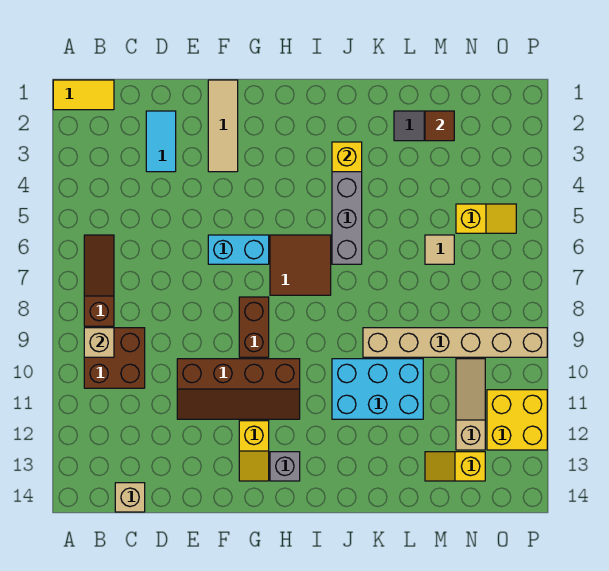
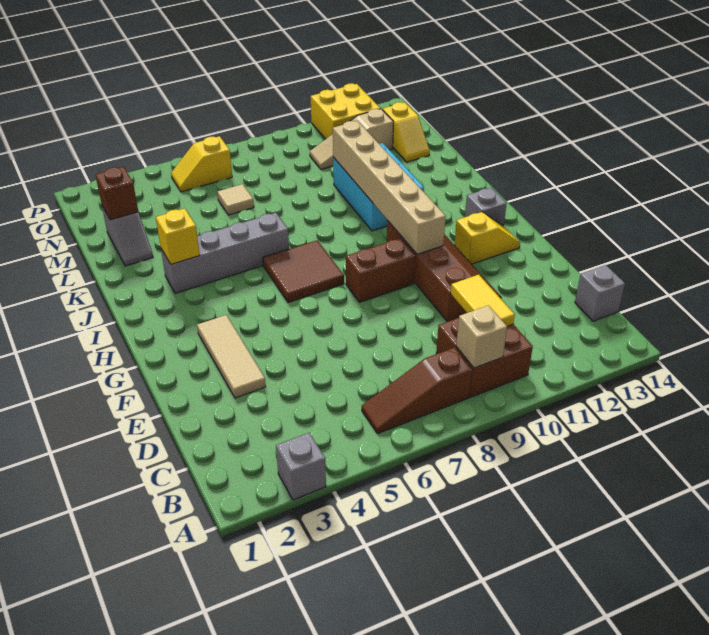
yellow tile A1:B1 level 1 -> yellow tile C10:D10 level 2
none -> grey brick A3 level 1
tan brick C14 level 1 -> grey brick C14 level 1
cyan tile D2:D3 level 1 -> none
tan tile F1:F3 level 1 -> tan tile E3:G3 level 1
cyan brick F6:G6 level 1 -> none
tan brick K9:P9 level 1 -> tan brick G10:L10 level 2
brown tile M2 level 2 -> brown brick M2 level 2
yellow slope N5:O5 level 1 top N -> yellow slope O5:O6 level 1 top 6

